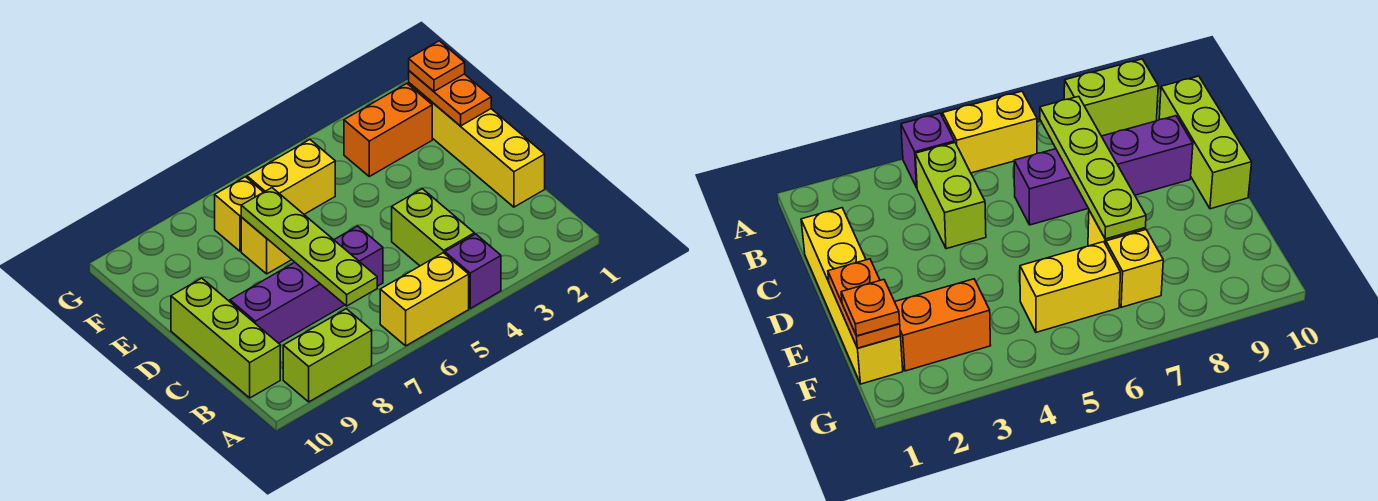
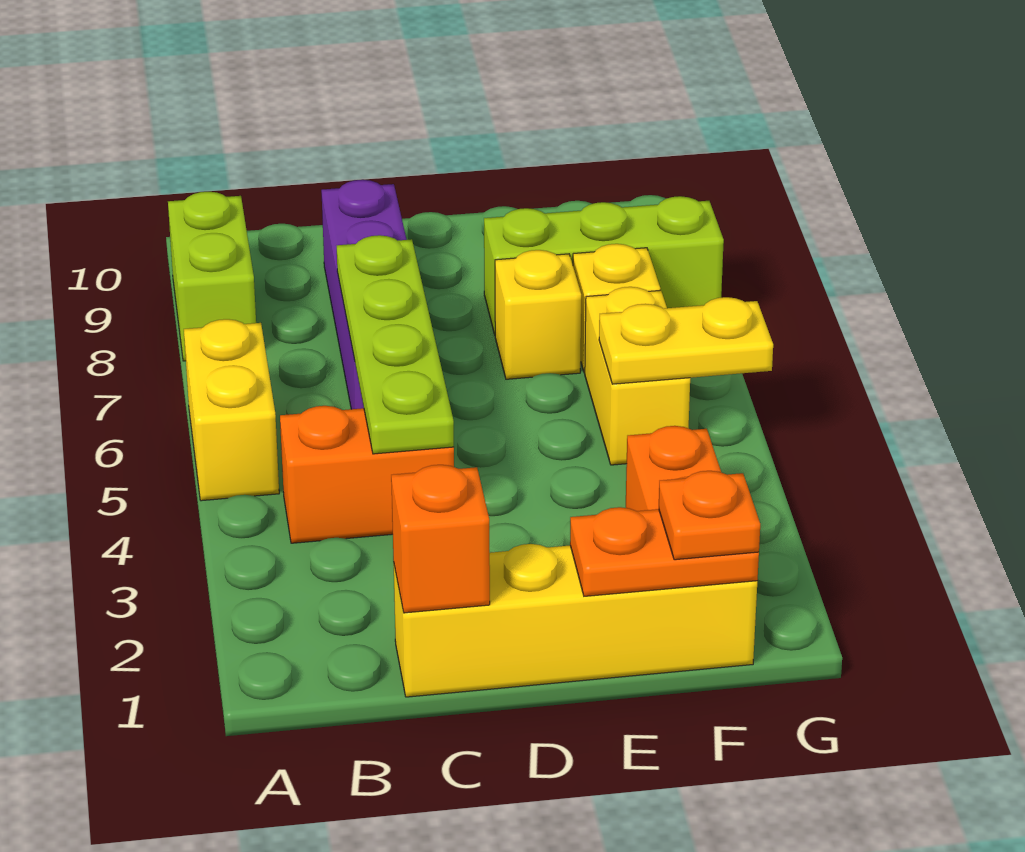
purple brick A4 level 1 -> none
lime brick B4:C4 level 1 -> orange brick B4:C4 level 1
lime plate B7:E7 level 2 -> lime plate C4:C7 level 2
lime brick B10:D10 level 1 -> lime brick E8:G8 level 1
none -> orange brick C1 level 2
none -> yellow plate F5:G5 level 2

